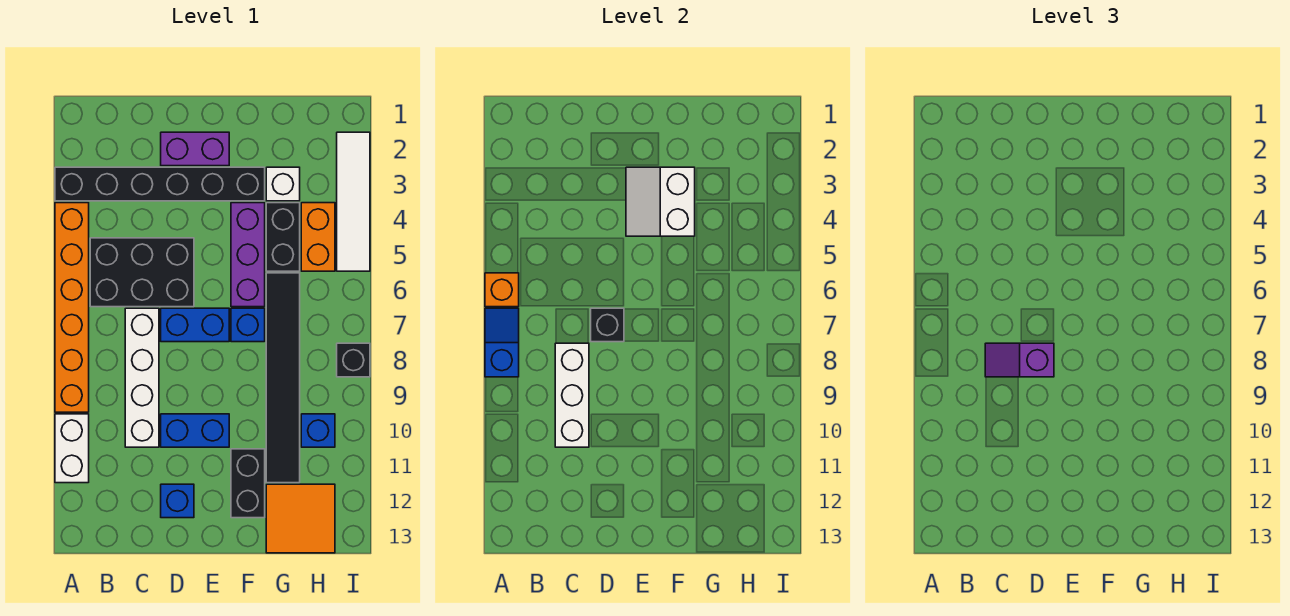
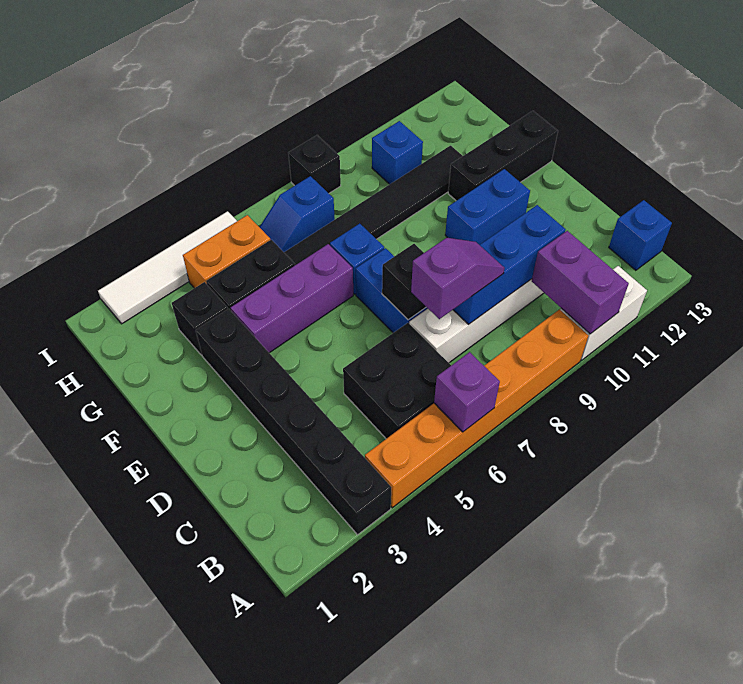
orange brick A6 level 2 -> purple brick A6 level 2
blue slope A7:A8 level 2 top 8 -> blue slope H6:H7 level 1 top 7
black brick B5:D6 level 1 -> black brick B5:C6 level 1
white brick C8:C10 level 2 -> blue brick C8:C10 level 2
purple slope C8:D8 level 3 top D -> purple slope C7:C8 level 3 top 7
purple brick D2:E2 level 1 -> purple brick A10:B10 level 2
blue brick D10:E10 level 1 -> blue brick E10:E11 level 1
blue brick D12 level 1 -> blue brick B13 level 1
white slope E3:F4 level 2 top F -> none
black brick F11:F12 level 1 -> black brick F11:F13 level 1
white brick G3 level 1 -> black brick G3 level 1
orange tile G12:H13 level 1 -> none

